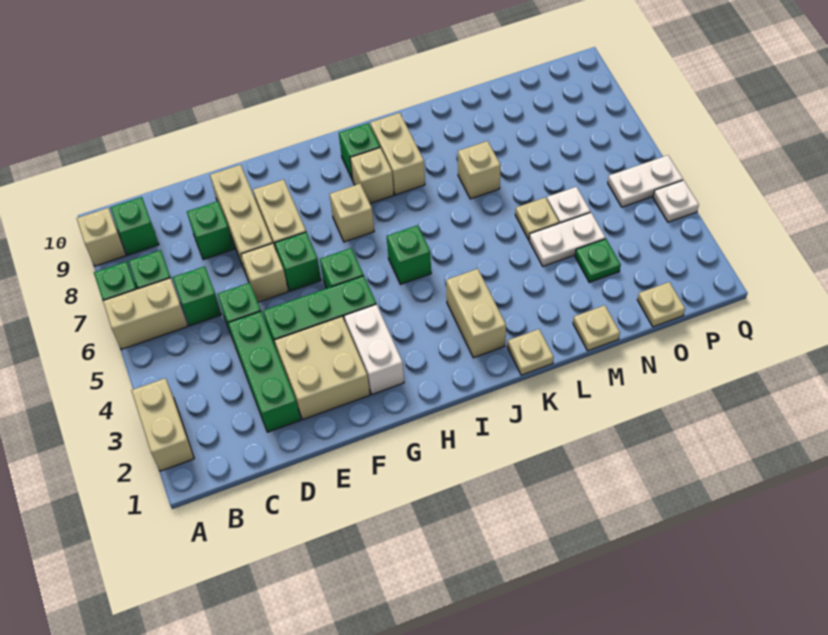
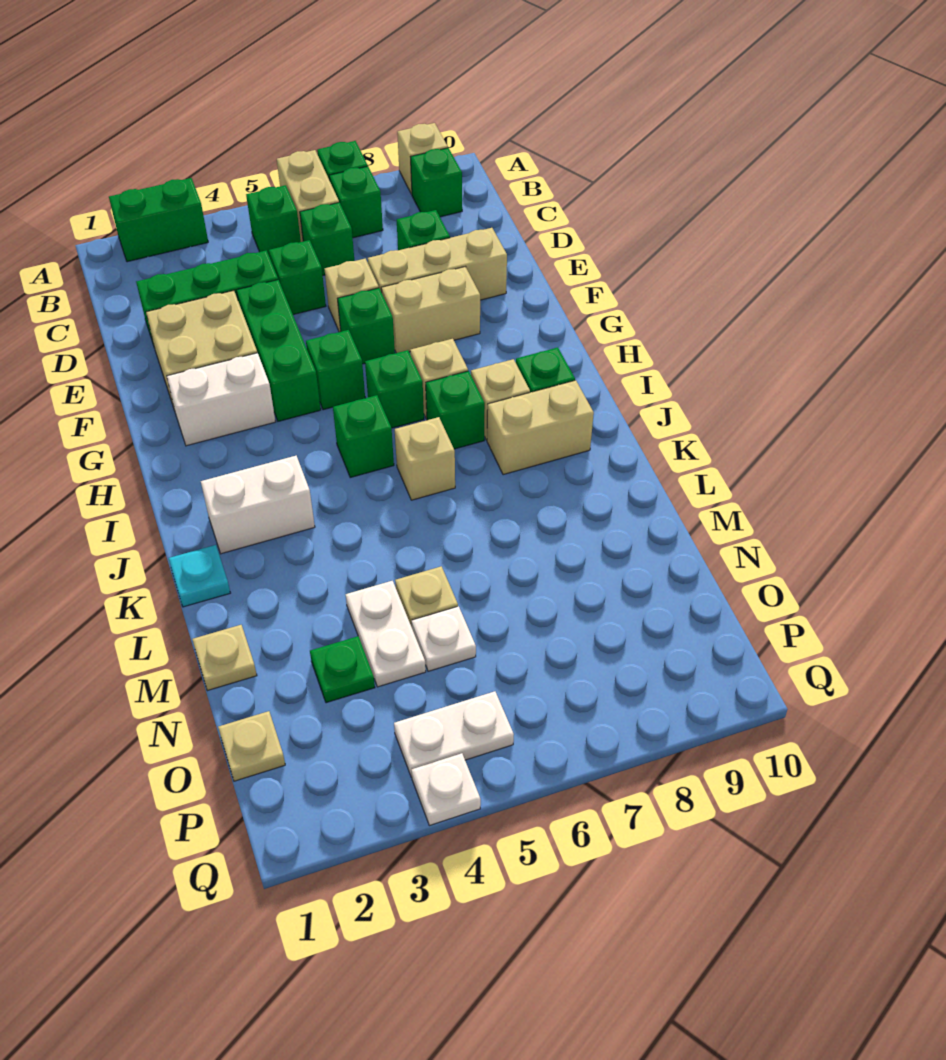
tan brick A2:A3 level 1 -> green brick A2:A3 level 1
none -> green brick B5 level 1
none -> green brick H6 level 1
none -> green brick I7 level 1
tan brick J2:J3 level 1 -> white brick J2:J3 level 1
tan plate K1 level 1 -> cyan plate K1 level 1
tan brick L7 level 1 -> tan brick J6 level 1
white plate P5:Q5 level 1 -> white plate P4:P5 level 1

